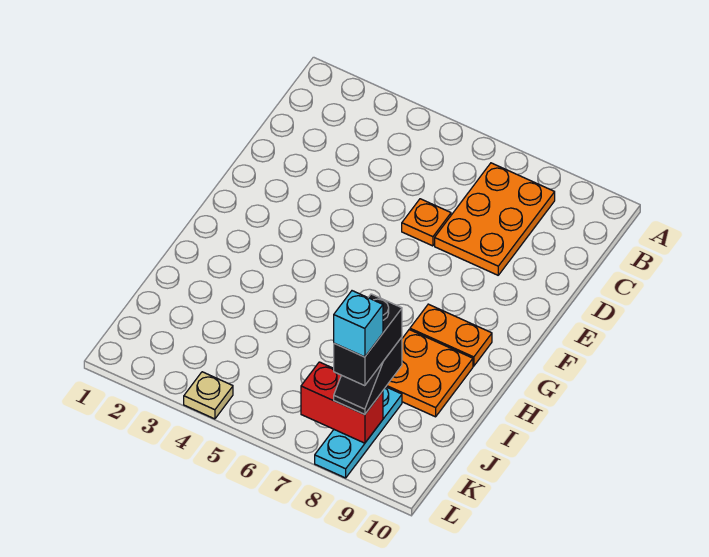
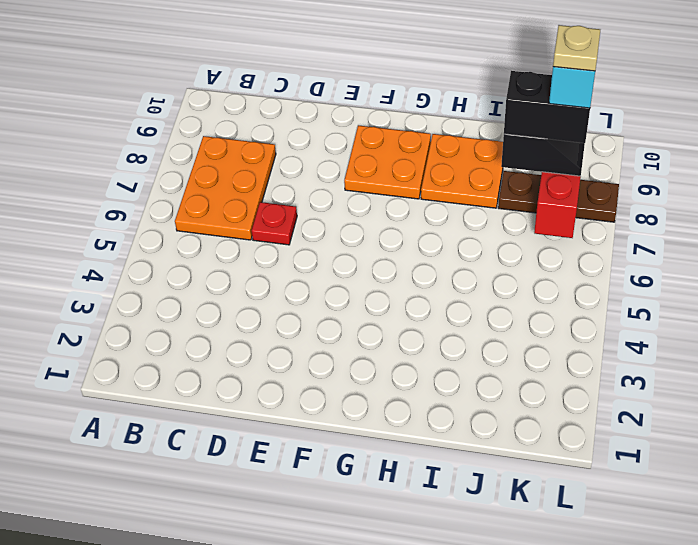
orange plate B7:D8 level 1 -> orange plate B6:C8 level 1
orange plate D6 level 1 -> red plate D6 level 1
orange plate G8:G9 level 1 -> orange plate F8:G9 level 1
cyan plate J8:L8 level 1 -> brown plate J8:L8 level 1
tan plate L4 level 1 -> tan plate K8 level 6

